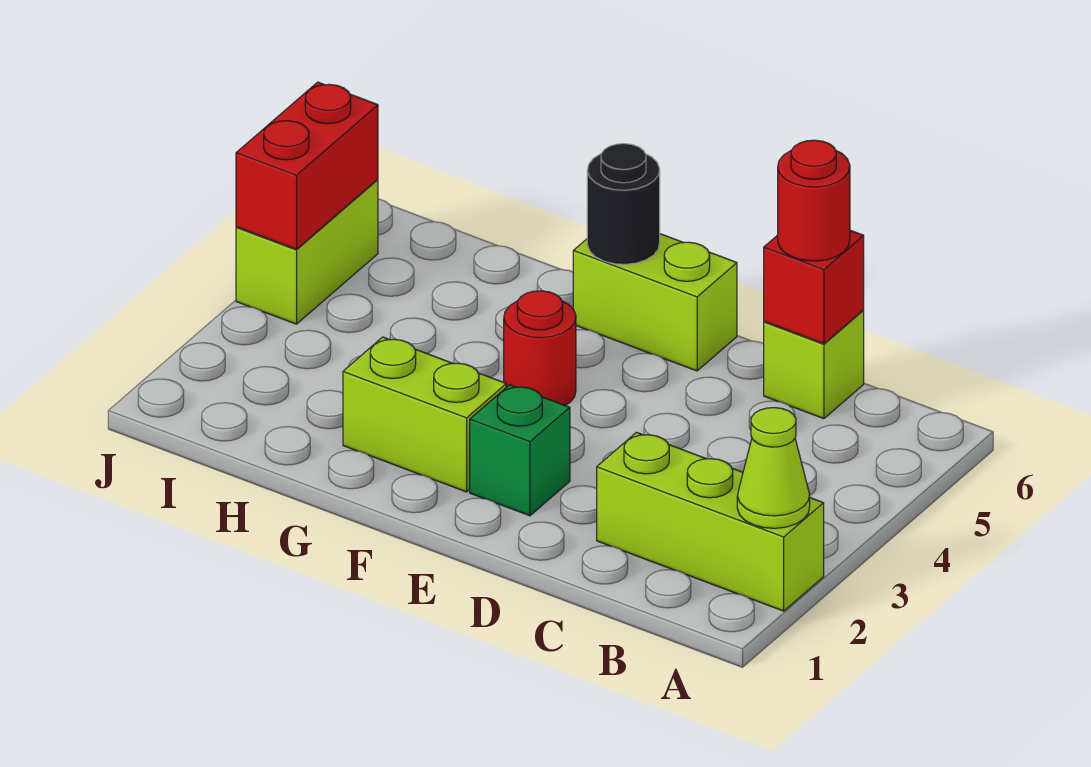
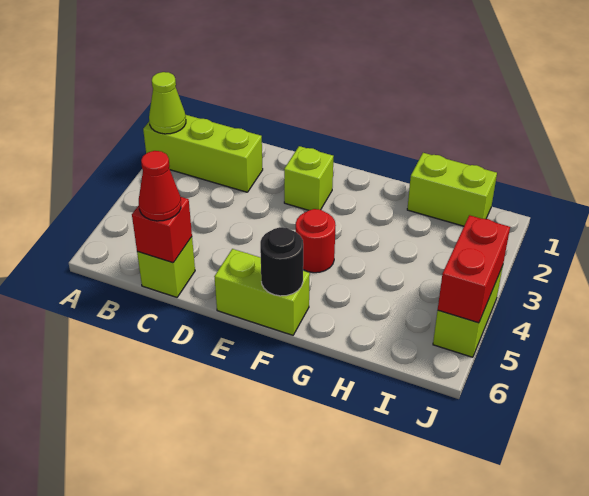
red round brick C6 level 3 -> red cone C6 level 3
green brick E2 level 1 -> lime brick E2 level 1
lime brick F2:G2 level 1 -> lime brick H1:I1 level 1

